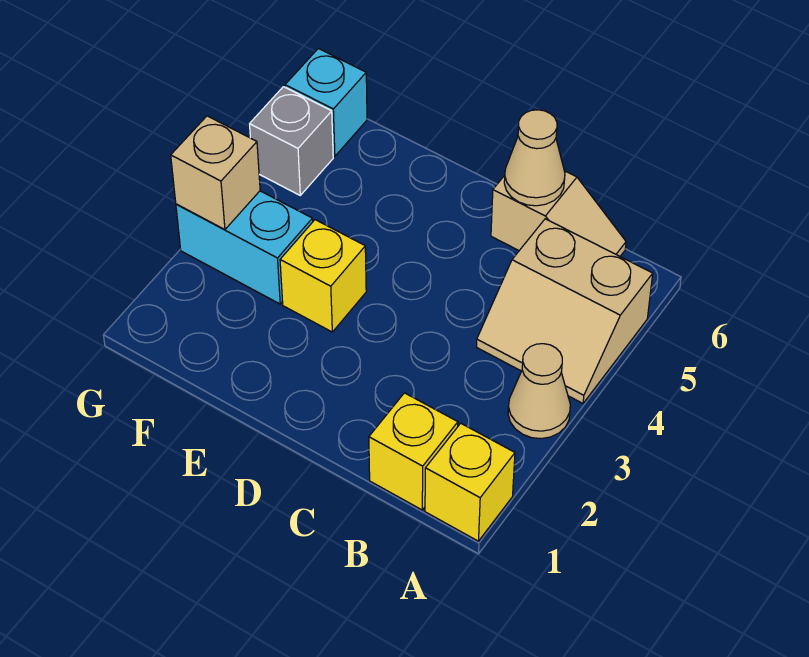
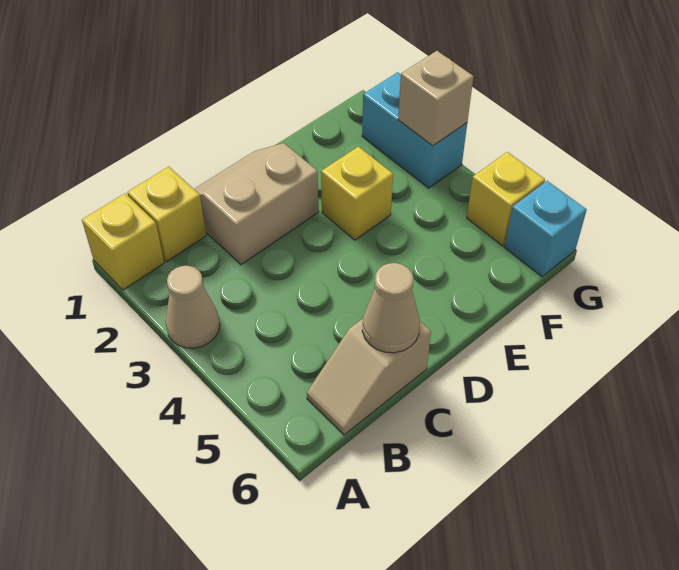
tan slope A4:B5 level 1 top 5 -> tan slope C1:D2 level 1 top 2
cyan brick F3:G3 level 1 -> cyan brick G2:G3 level 1
grey brick G5 level 1 -> yellow brick G5 level 1

